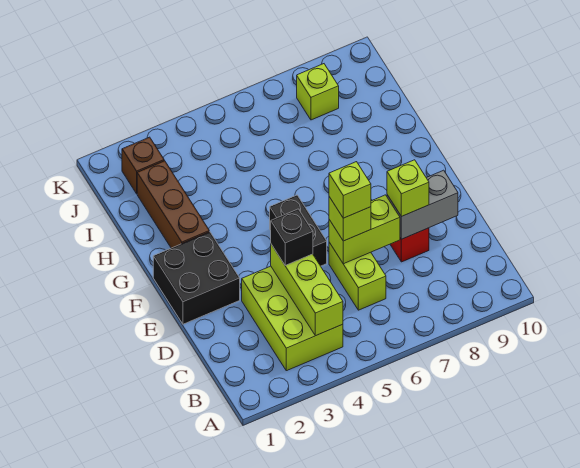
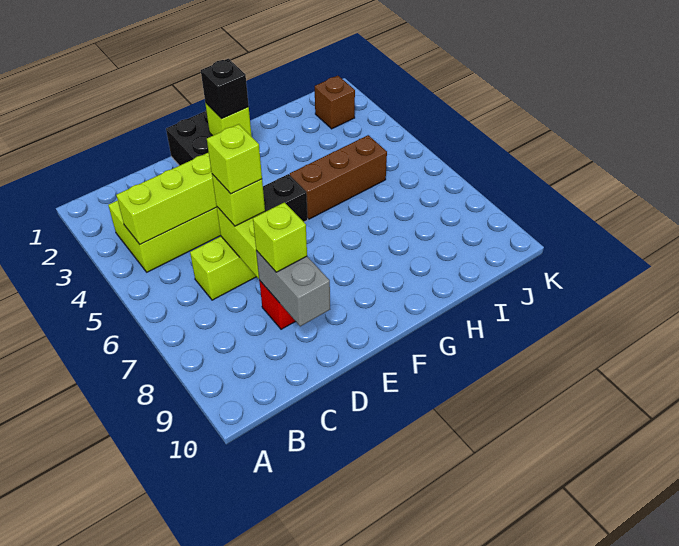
black brick D4 level 3 -> black brick F2 level 3
brown brick G2:I2 level 1 -> brown brick G5:I5 level 1
lime brick J8 level 1 -> lime brick F2 level 2

